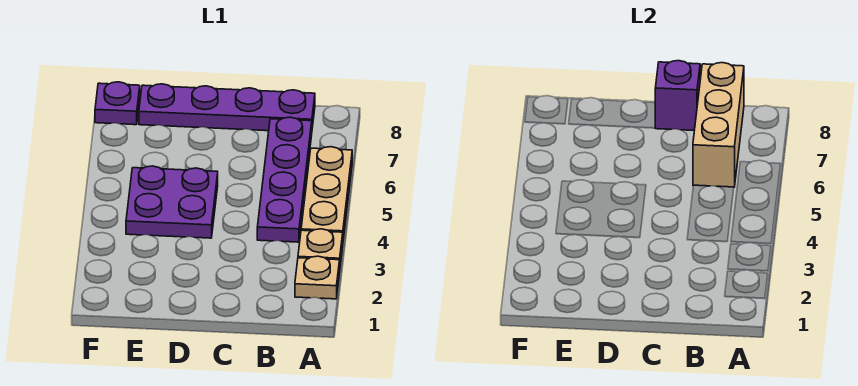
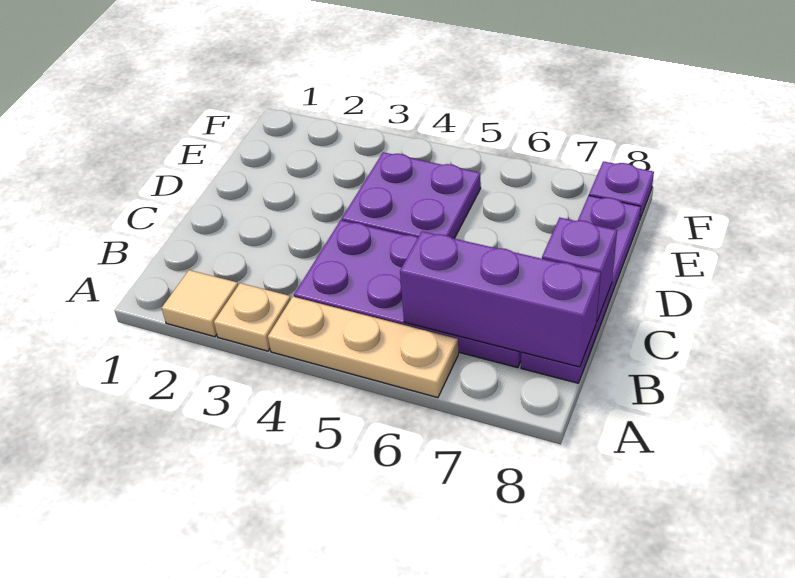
tan plate A2 level 1 -> tan tile A2 level 1
purple plate B4:B7 level 1 -> purple plate B4:C7 level 1
tan brick B6:B8 level 2 -> purple brick B6:B8 level 2

